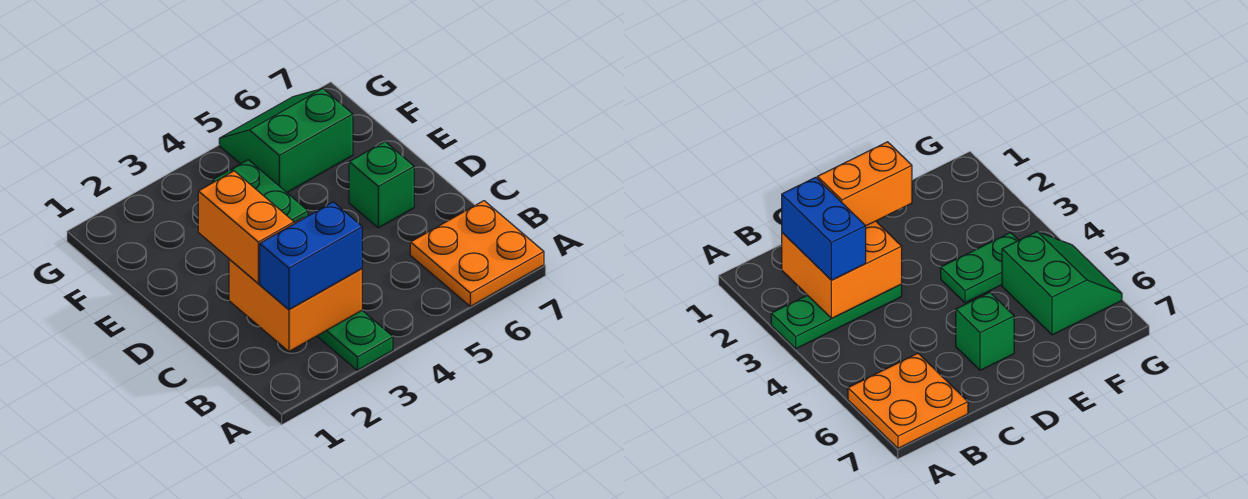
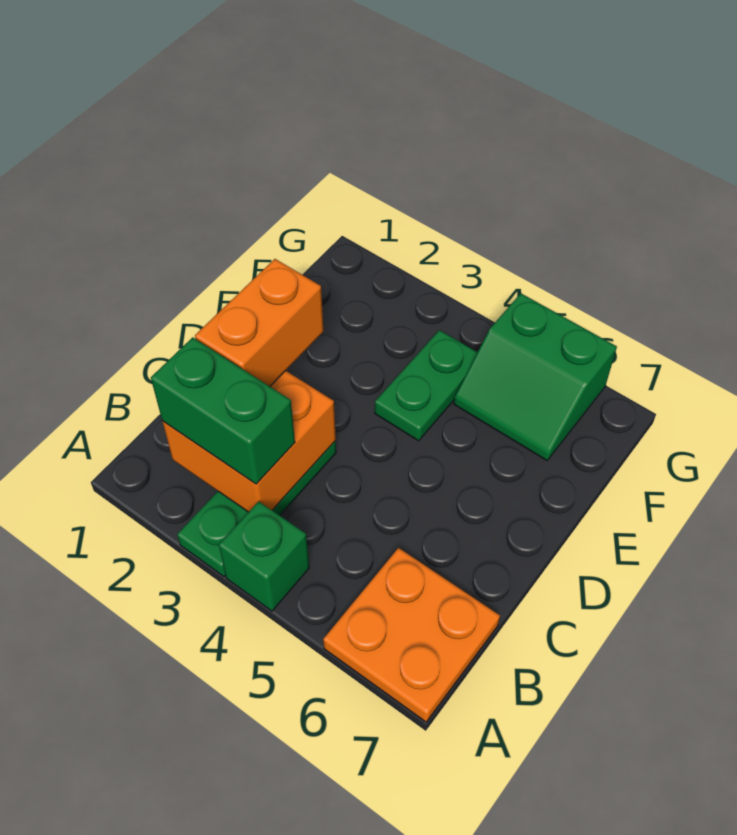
blue brick B2:B3 level 3 -> green brick B2:B3 level 3
green brick D6 level 1 -> green brick A4 level 1
green slope F5:G6 level 1 top F -> green slope F5:G6 level 1 top G

